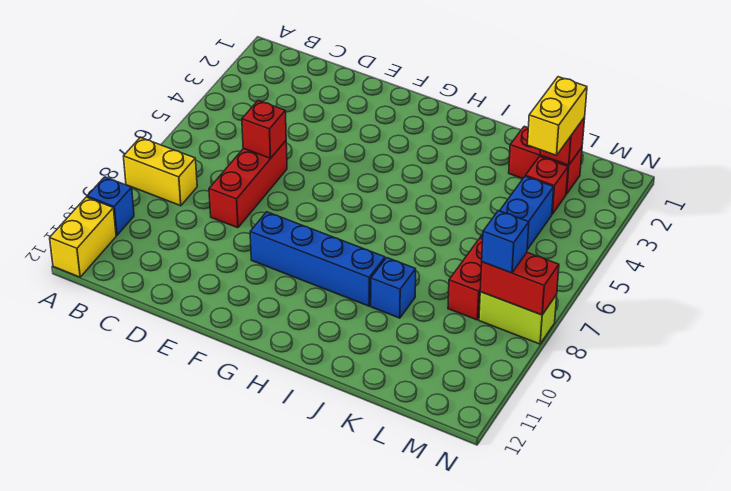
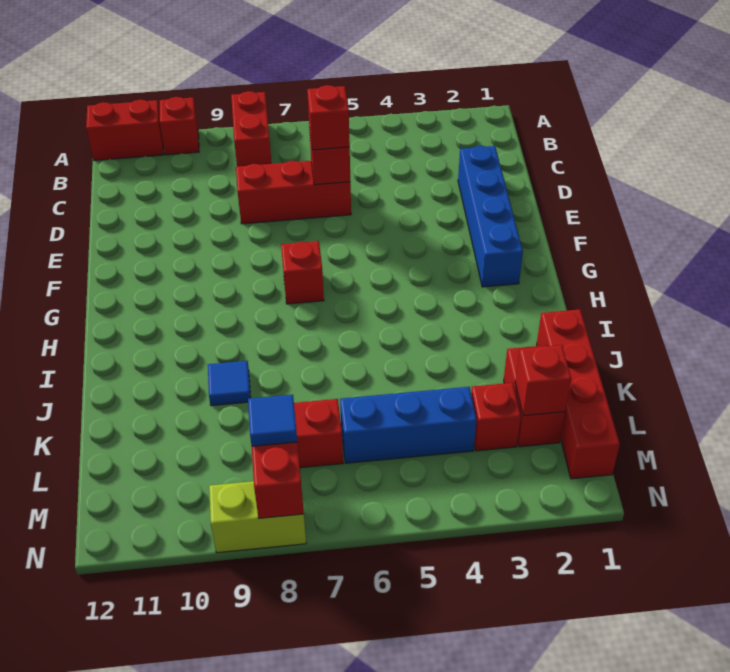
yellow brick A8:B8 level 1 -> red brick A8:B8 level 1
blue brick A10 level 1 -> red brick A10 level 1
yellow brick A11:A12 level 1 -> red brick A11:A12 level 1
none -> red brick D6 level 3
blue brick F9:I9 level 1 -> blue brick D2:G2 level 1
none -> red brick G7 level 1
none -> red brick J1:M1 level 1
blue brick J9 level 1 -> blue tile J9 level 1
yellow brick L2:L3 level 3 -> none
lime brick M8:N8 level 1 -> lime brick N8:N9 level 1
blue brick M8 level 3 -> blue tile M8 level 3

